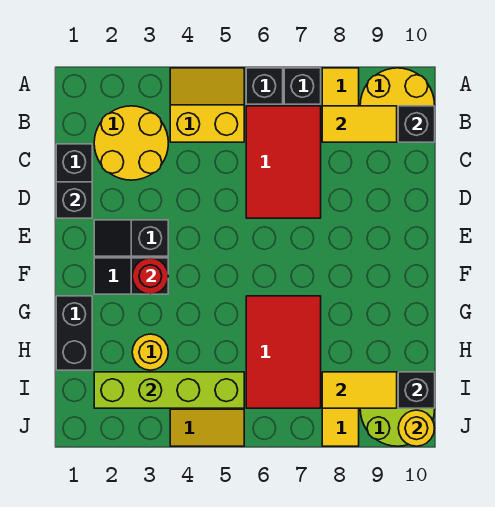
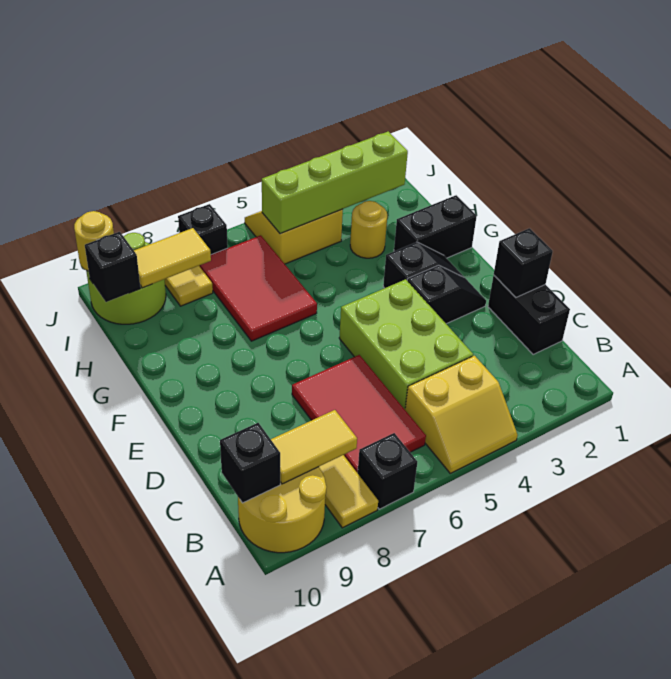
black brick A6 level 1 -> black brick J7 level 1
yellow round brick B2:C3 level 1 -> none
none -> lime brick C4:E5 level 1
red round brick F3 level 2 -> none
black brick G1:H1 level 1 -> black brick G1:G2 level 1

